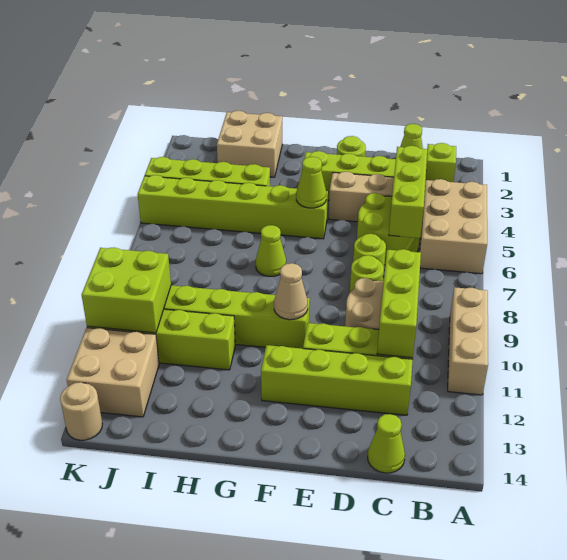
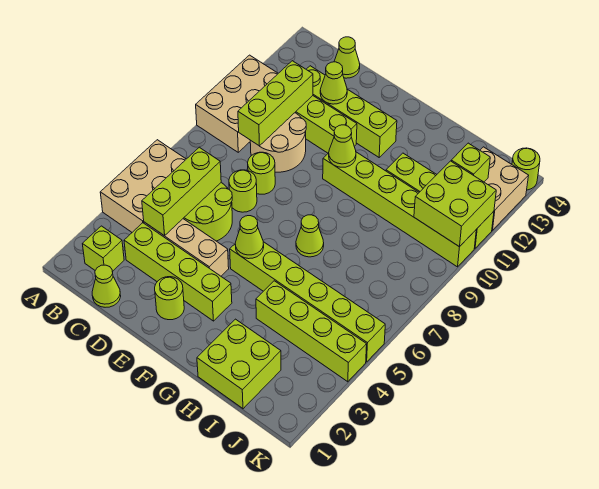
tan brick A9:A11 level 1 -> tan brick A9:B11 level 1
none -> lime cone D12 level 2
tan cone F10 level 2 -> lime cone F10 level 2
tan brick H1:I2 level 1 -> lime brick H1:I2 level 1
none -> lime brick J12 level 2
tan round brick K14 level 1 -> lime round brick K14 level 1

